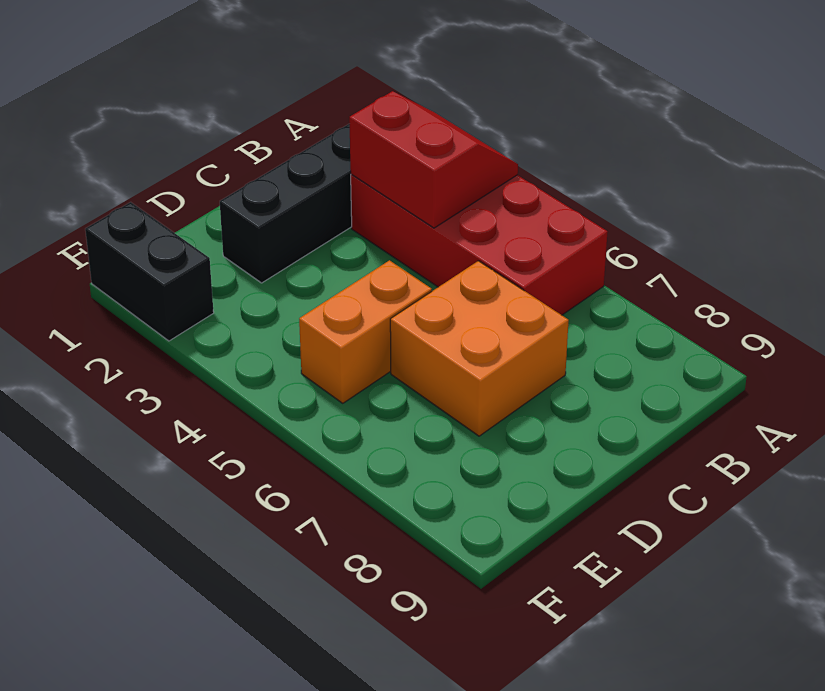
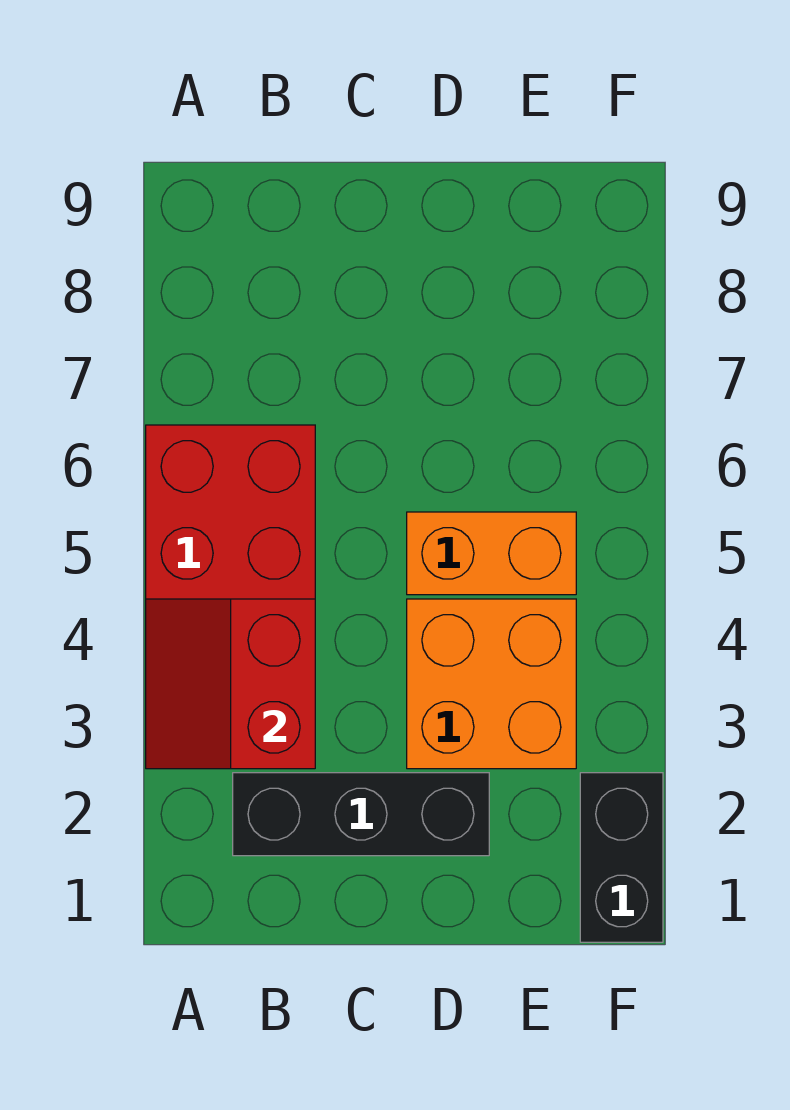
orange brick C6:D7 level 1 -> orange brick D3:E4 level 1

